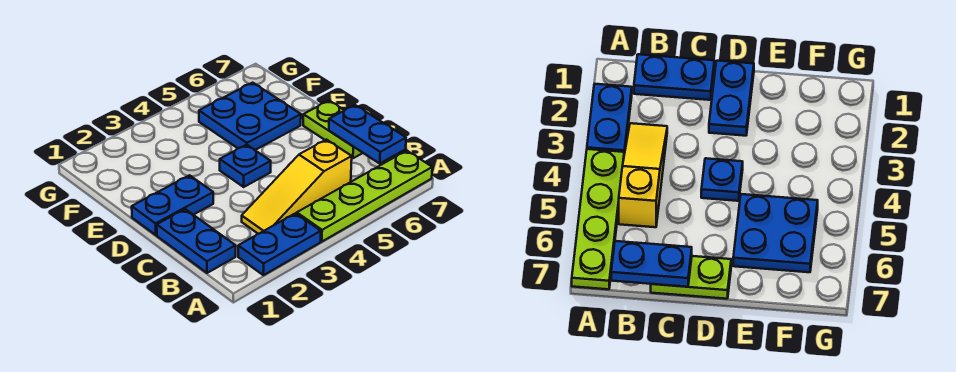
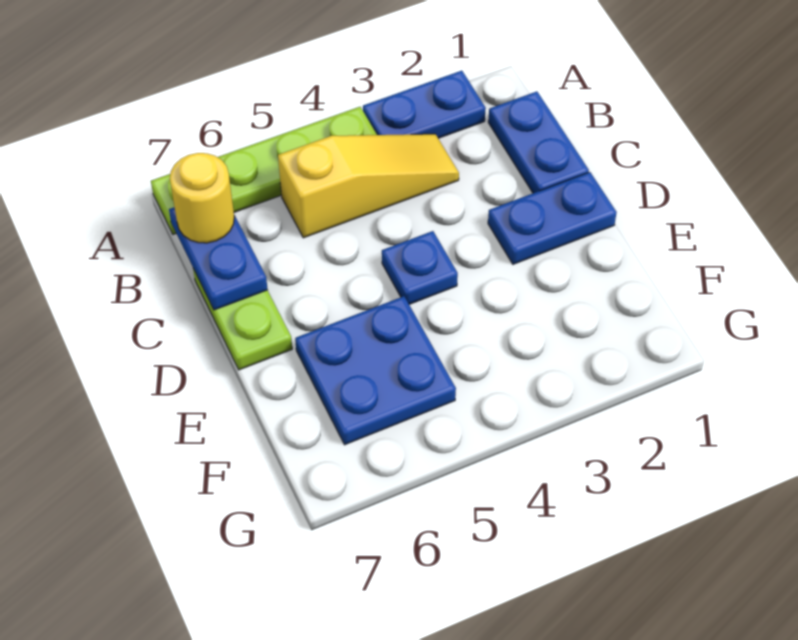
none -> yellow round brick B7 level 3

